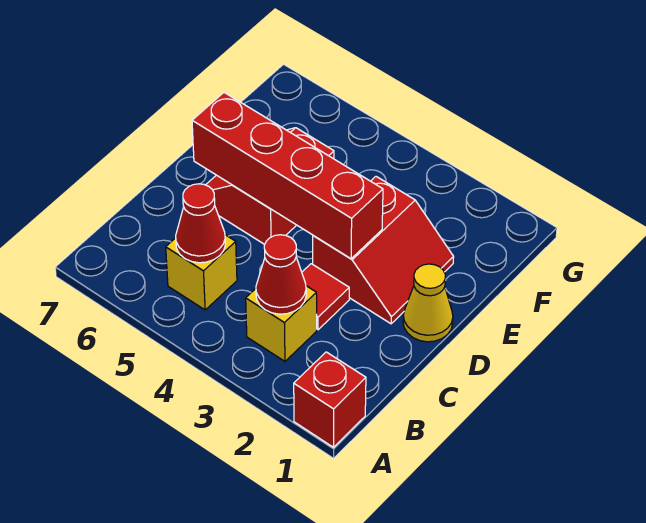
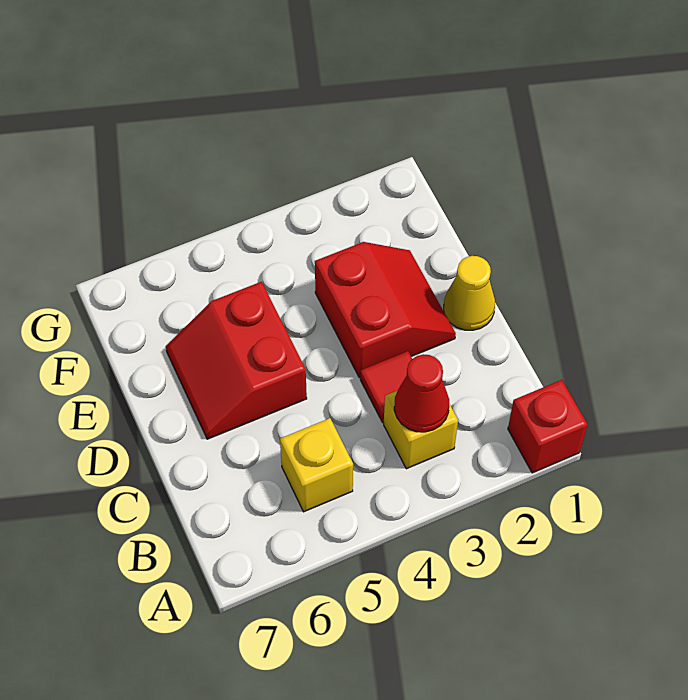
red cone B5 level 2 -> none
red brick D3:D6 level 2 -> none

